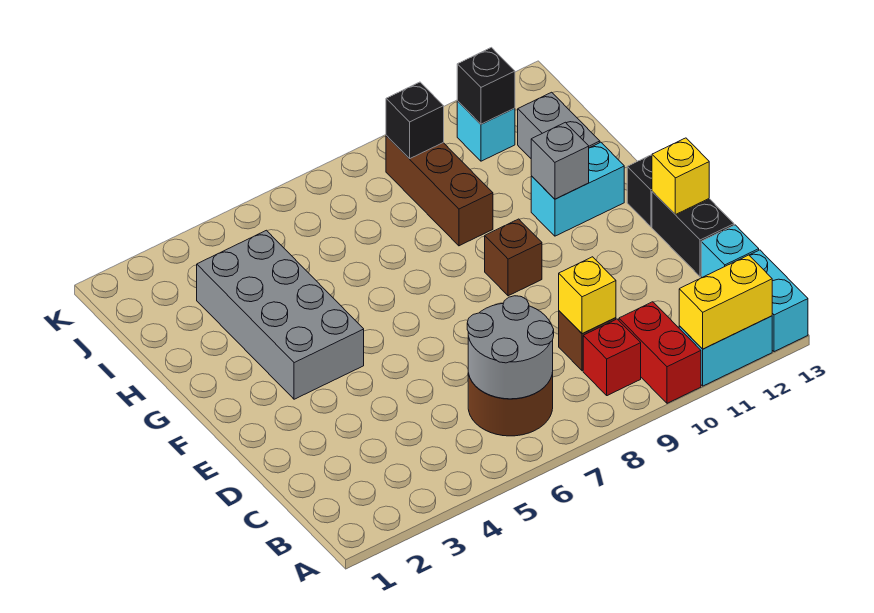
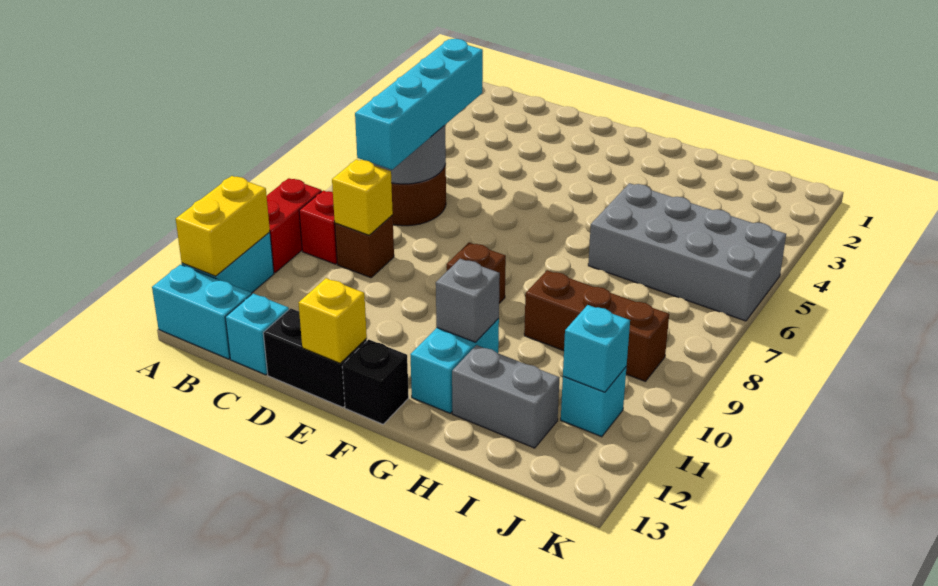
red brick A10:B10 level 1 -> red brick A9:A10 level 1
none -> cyan brick C5:C8 level 3
grey brick F3:I4 level 1 -> grey brick H5:K6 level 1
black brick J9 level 2 -> none
black brick J11 level 2 -> cyan brick J11 level 2

